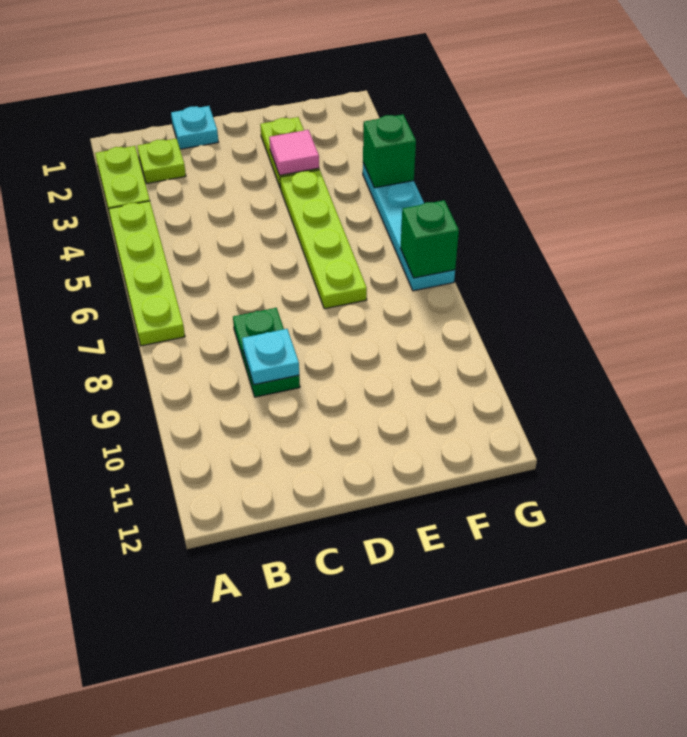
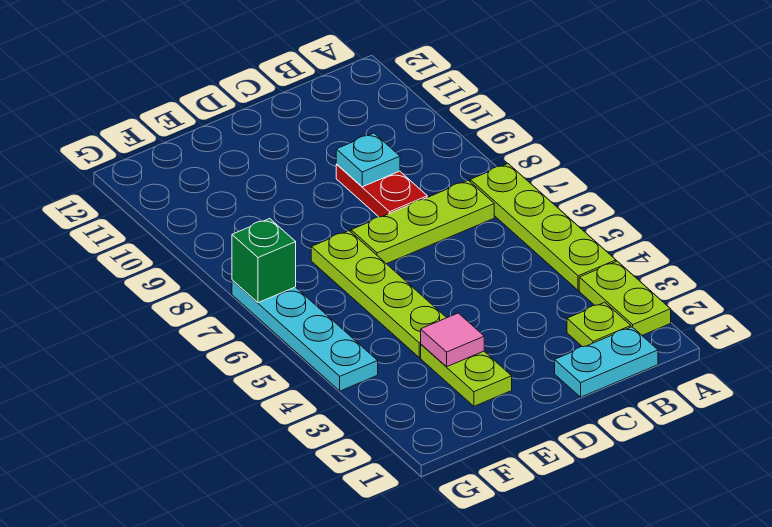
none -> lime plate B7:D7 level 1
cyan plate C1 level 1 -> cyan plate B1:C1 level 1
green plate C8:C9 level 1 -> red plate C8:C9 level 1
green brick G4 level 2 -> none

